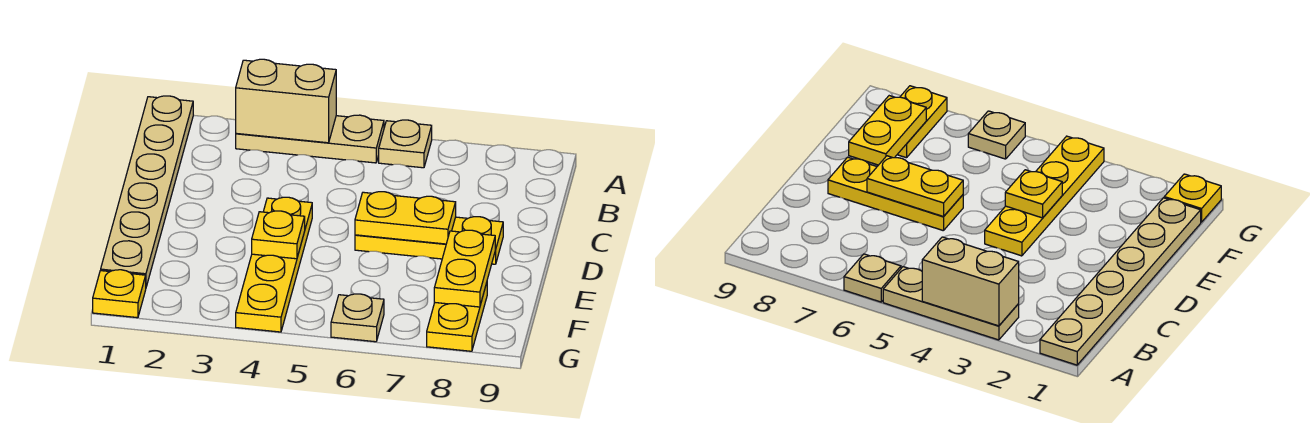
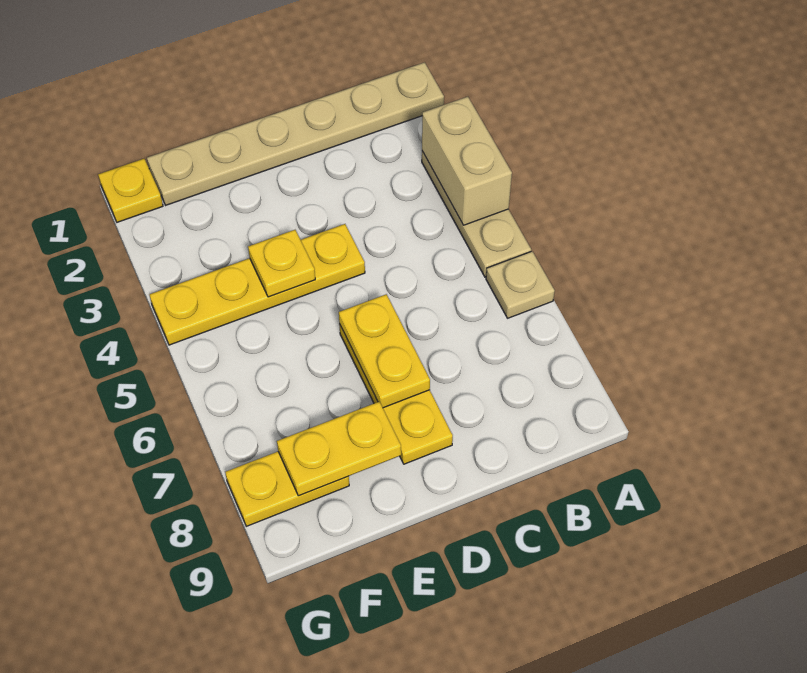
tan plate G6 level 1 -> none

